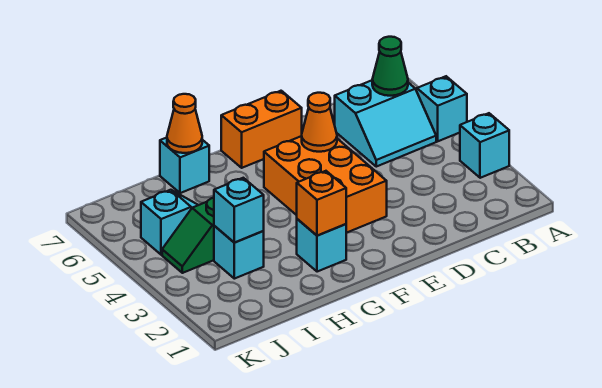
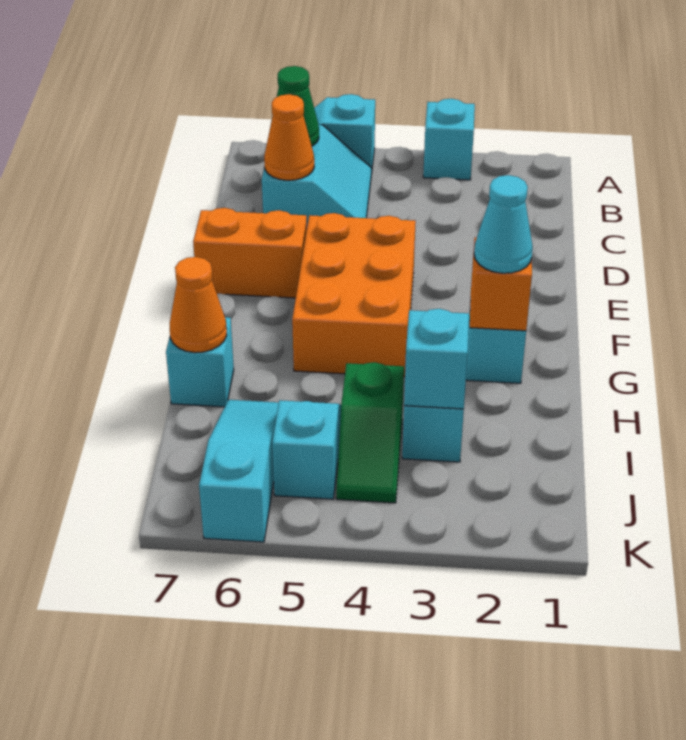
orange brick E3:F5 level 1 -> orange brick E4:G5 level 1
orange cone E5 level 2 -> orange cone C6 level 2
orange brick E7:F7 level 1 -> orange brick E6:E7 level 1
none -> cyan cone G2 level 3
none -> cyan slope I6:K6 level 1 top K

